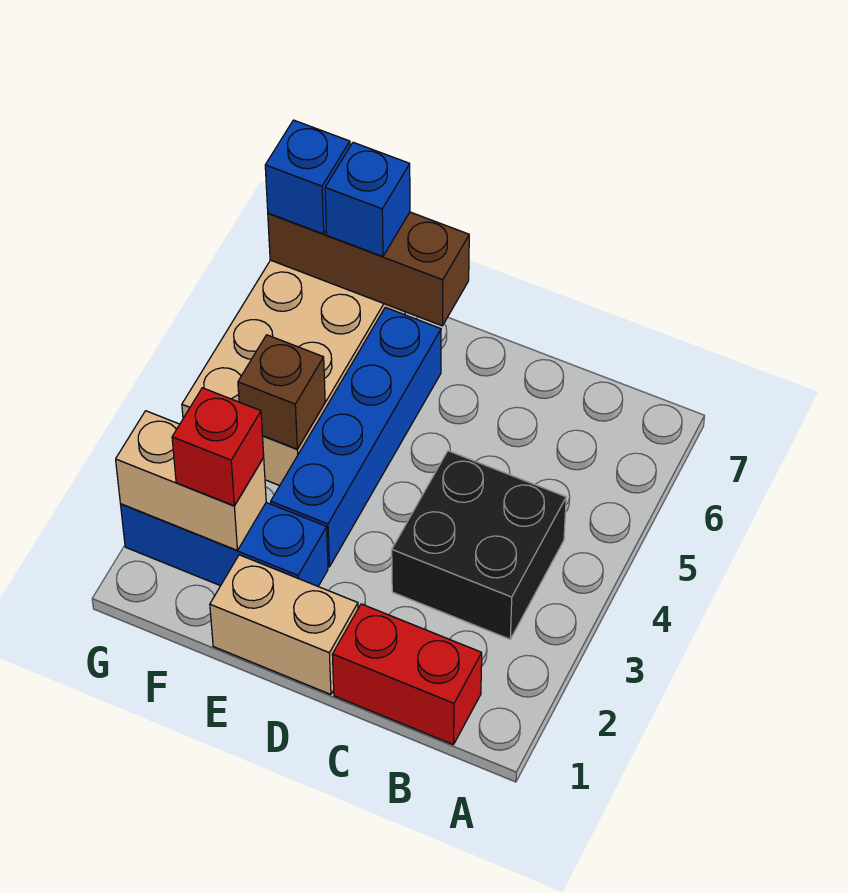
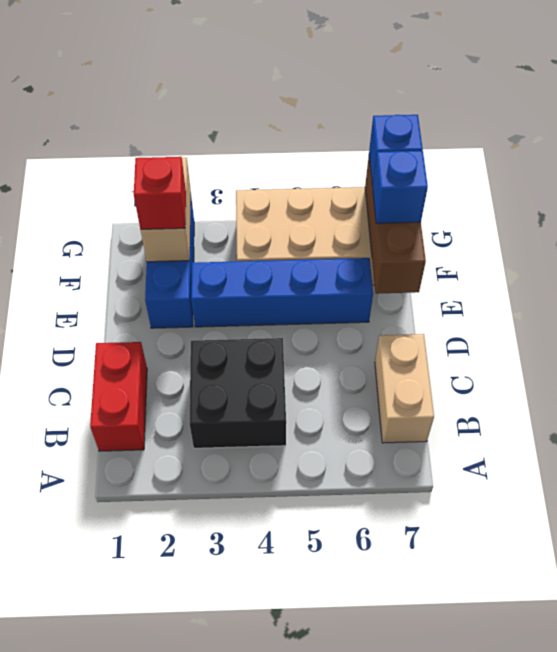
tan brick D1:E1 level 1 -> tan brick B7:C7 level 1
brown brick F4 level 2 -> none

